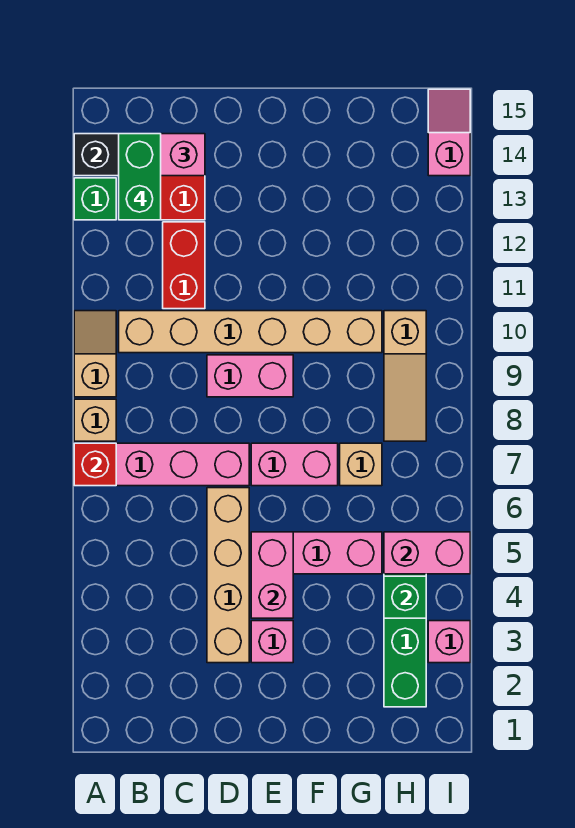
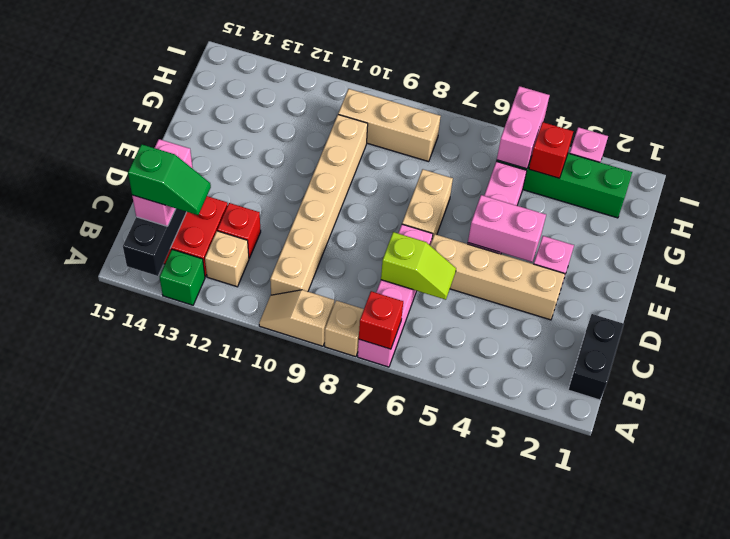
none -> black brick B1:C1 level 1
green brick B13:B14 level 4 -> green slope B13:B14 level 4 top 14
none -> lime slope C6:C7 level 2 top 7
red brick C11:C12 level 1 -> red brick C12 level 1
pink brick D9:E9 level 1 -> none
pink brick E7:F7 level 1 -> tan brick E7:F7 level 1
tan brick G7 level 1 -> tan brick B12 level 1
green brick H4 level 2 -> red brick H4 level 2
tan slope H8:H10 level 1 top 10 -> tan brick H8:H10 level 1
pink slope I14:I15 level 1 top 14 -> none

